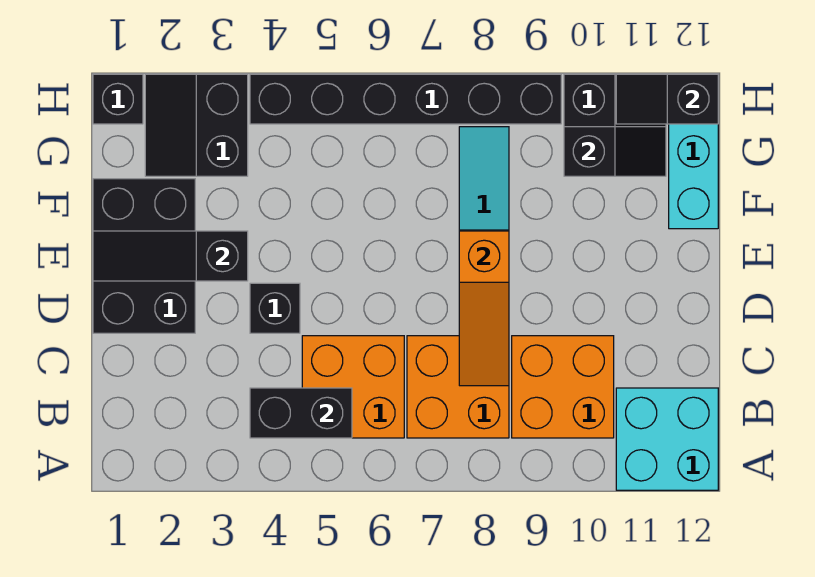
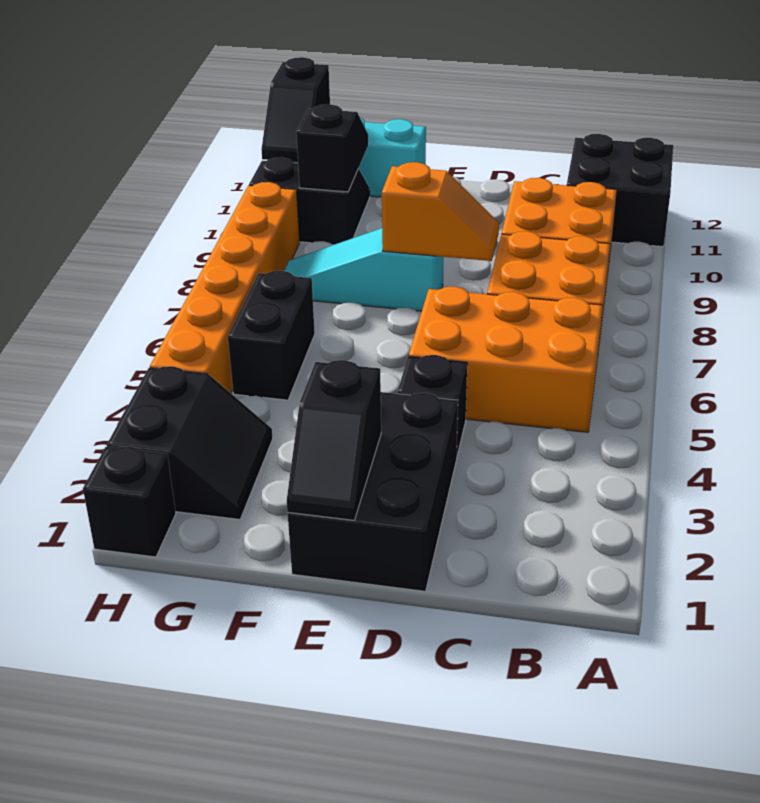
cyan brick A11:B12 level 1 -> black brick A11:B12 level 1
black brick B4:B5 level 2 -> black brick G5:G6 level 1
orange brick B5:C6 level 1 -> orange brick B5:D6 level 1
orange slope C8:E8 level 2 top E -> orange slope D8:E8 level 2 top E
black brick D1:F2 level 1 -> black brick D1:E3 level 1
black slope E1:E3 level 2 top 3 -> black slope E1:E2 level 2 top 2
black slope G2:H3 level 1 top 3 -> black slope G2:H3 level 1 top H
black brick H4:H9 level 1 -> orange brick H4:H9 level 1

